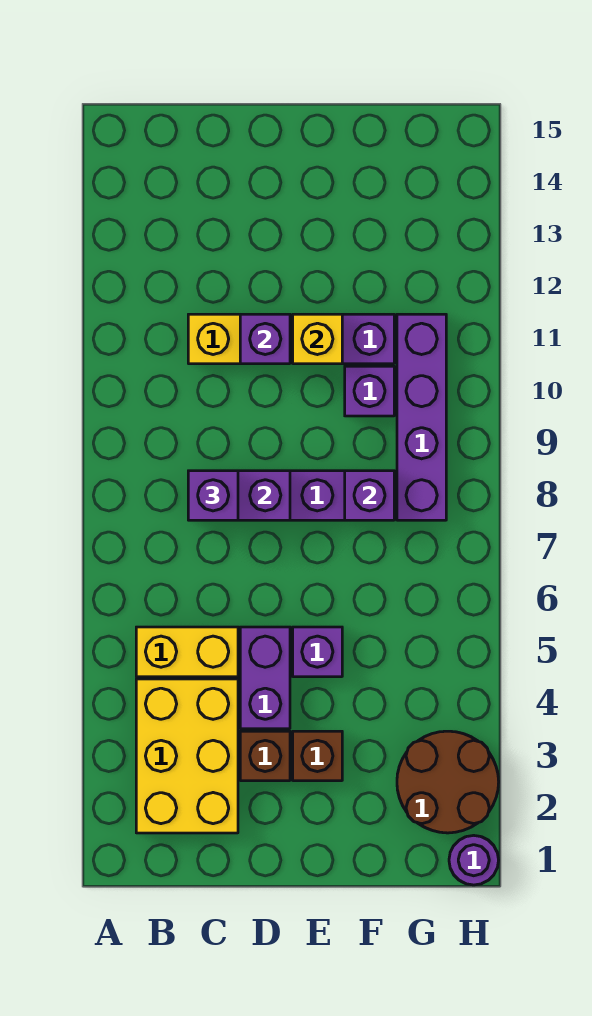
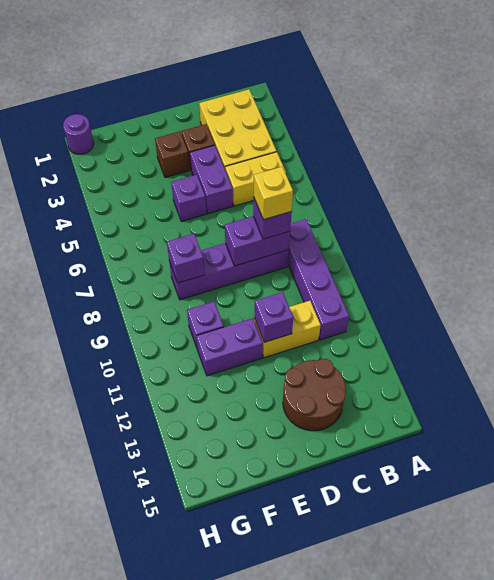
yellow brick E11 level 2 -> yellow brick C8 level 4
brown round brick G2:H3 level 1 -> brown round brick C13:D14 level 1
purple brick G8:G11 level 1 -> purple brick B8:B11 level 1

